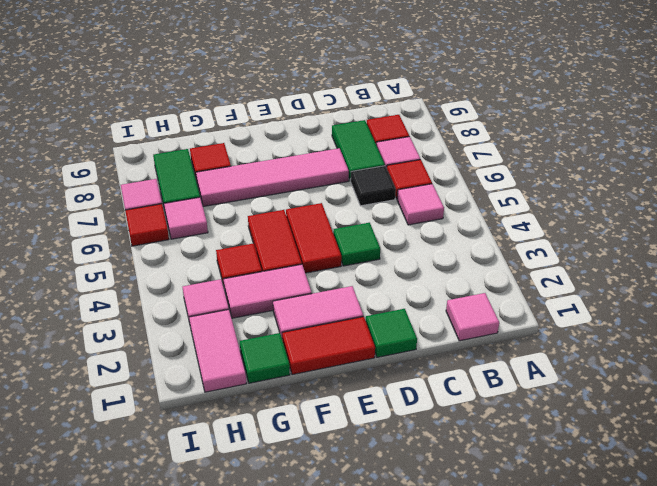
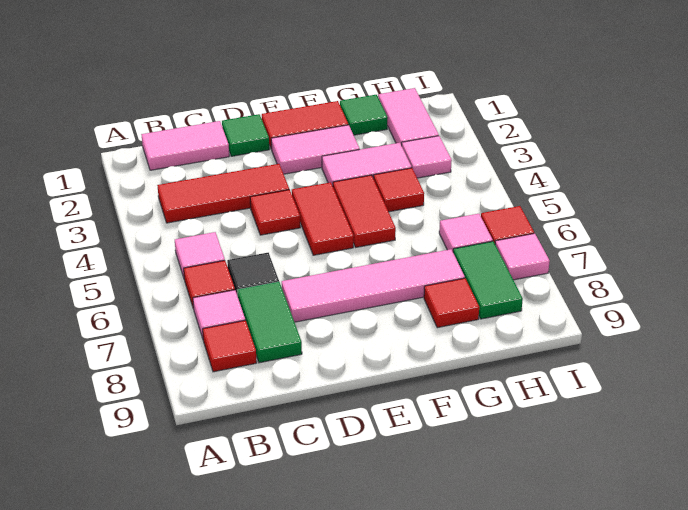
pink tile B1 level 1 -> pink tile B1:C1 level 1
none -> red tile B3:D3 level 1
green tile D4 level 1 -> red tile D4 level 1

